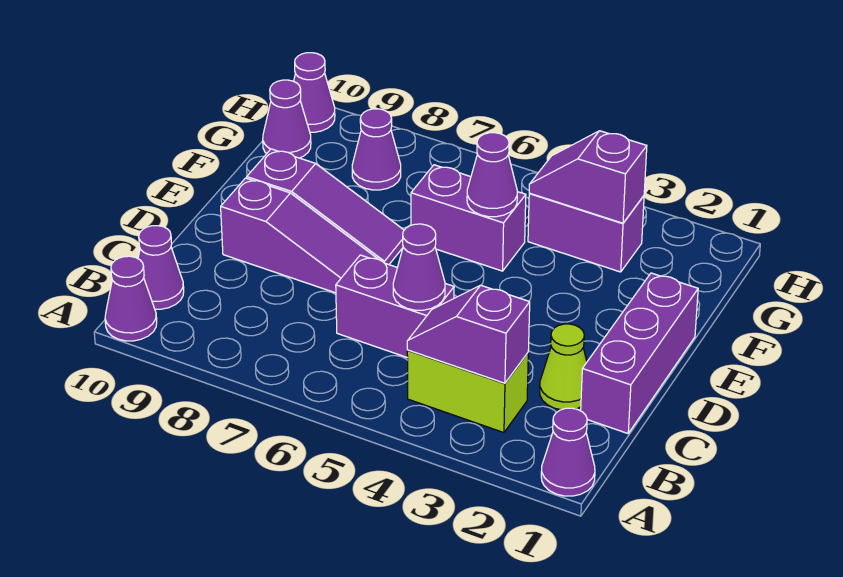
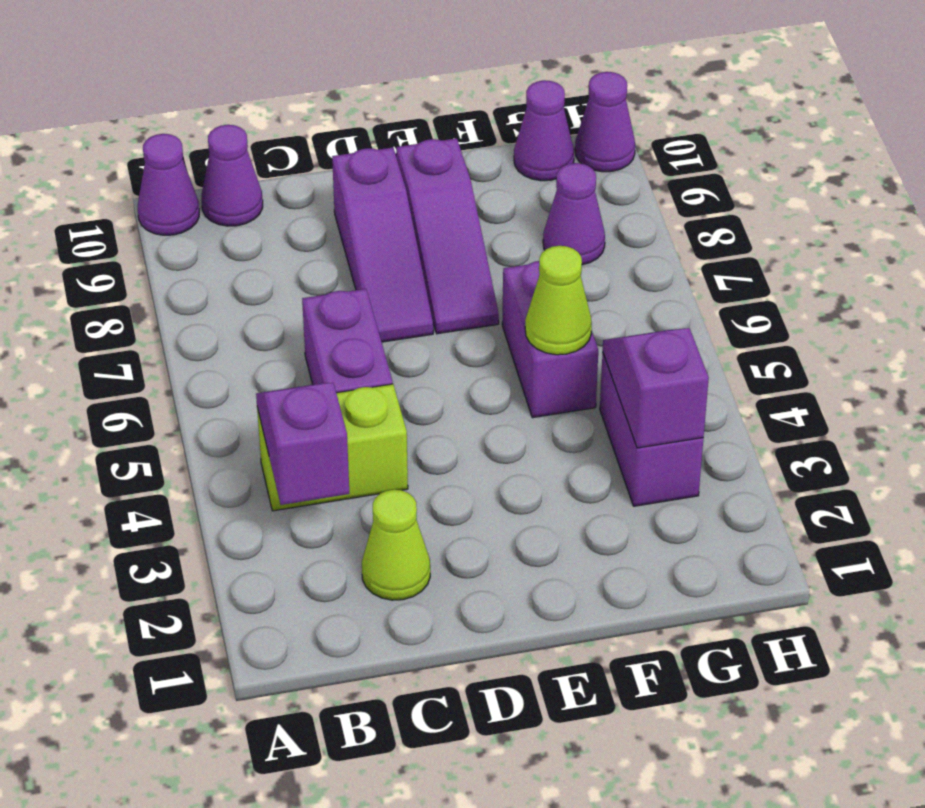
purple cone A1 level 1 -> none
lime brick B3:B4 level 1 -> lime brick B4:C4 level 1
purple brick C1:E1 level 1 -> none
purple cone C5 level 2 -> none
purple cone F5 level 2 -> lime cone F5 level 2

